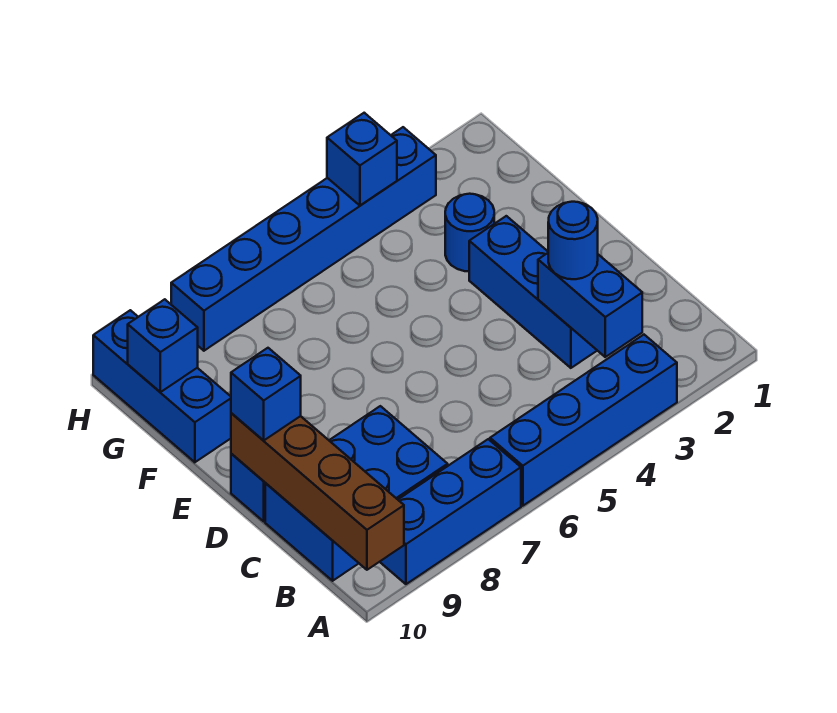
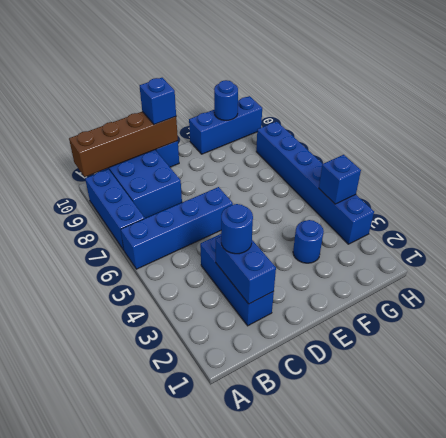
blue brick A3:A6 level 1 -> blue brick A6:D6 level 1
blue brick B3:C3 level 2 -> blue brick C2:C3 level 2
blue brick C3:E3 level 1 -> blue brick C2:C4 level 1
blue brick G10 level 2 -> blue round brick G10 level 2

